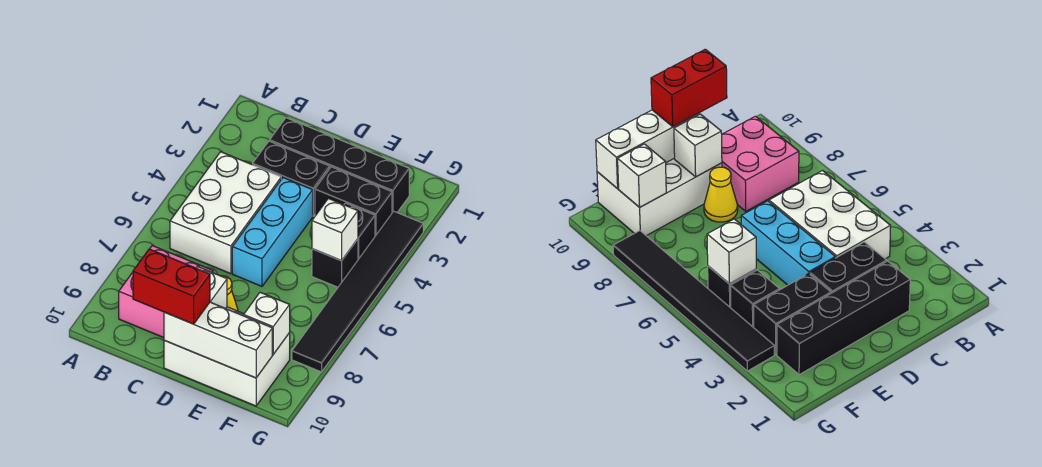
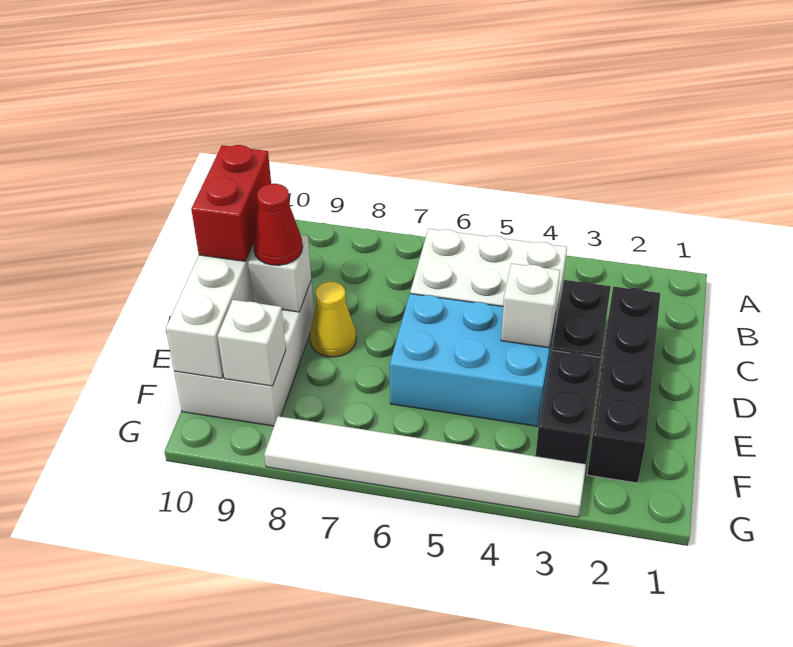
pink brick B8:C9 level 1 -> none
cyan brick D4:D6 level 1 -> cyan brick D4:E6 level 1
none -> red cone D9 level 3
black brick F4 level 1 -> none
black brick F5 level 1 -> none
white brick F5 level 2 -> white brick D4 level 2
black tile G3:G8 level 1 -> white tile G3:G8 level 1

